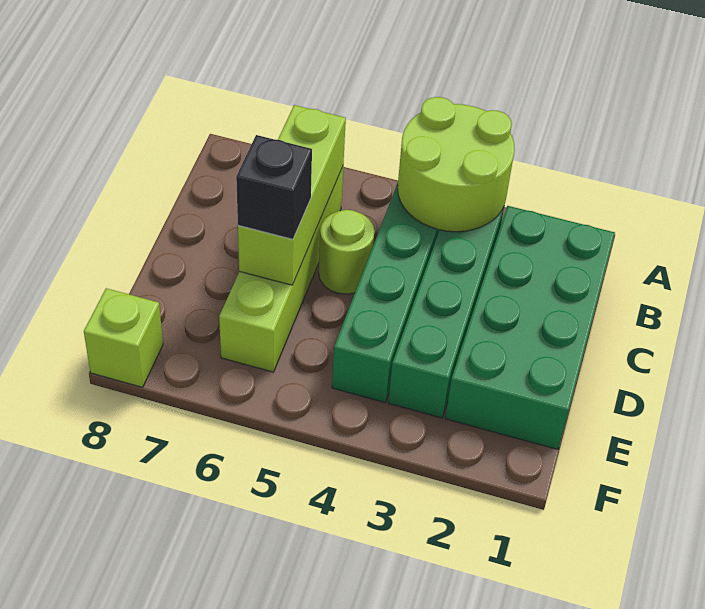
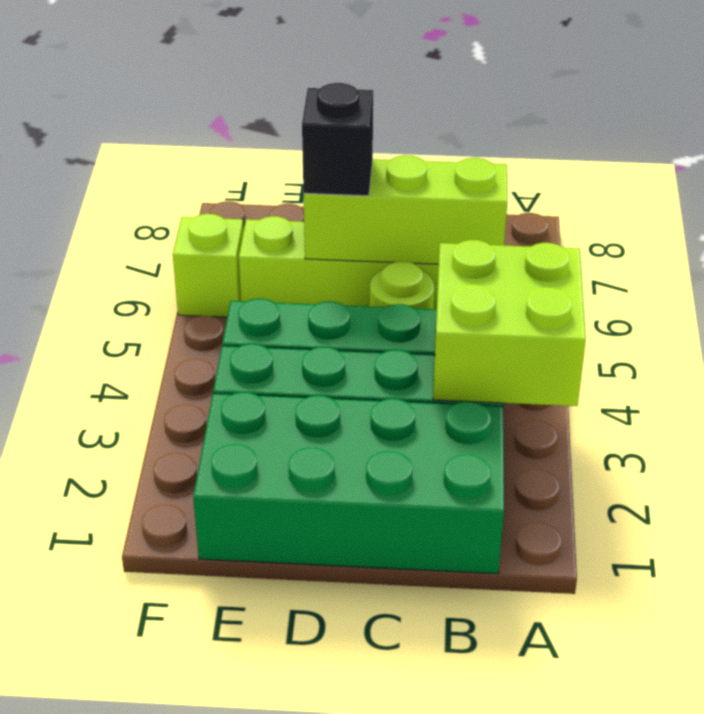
lime round brick A3:B4 level 2 -> lime brick A3:B4 level 2
lime brick F8 level 1 -> lime brick F6 level 1

